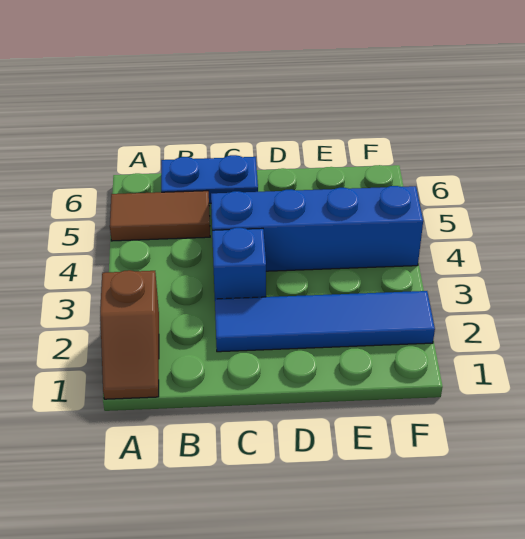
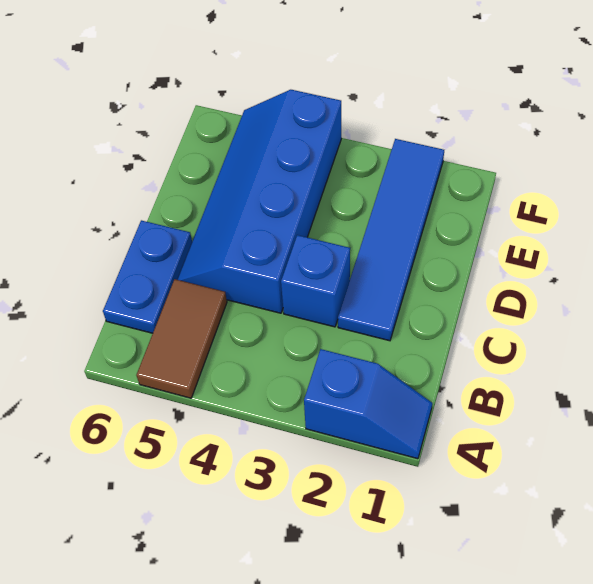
brown slope A1:A2 level 1 top 2 -> blue slope A1:A2 level 1 top 2

